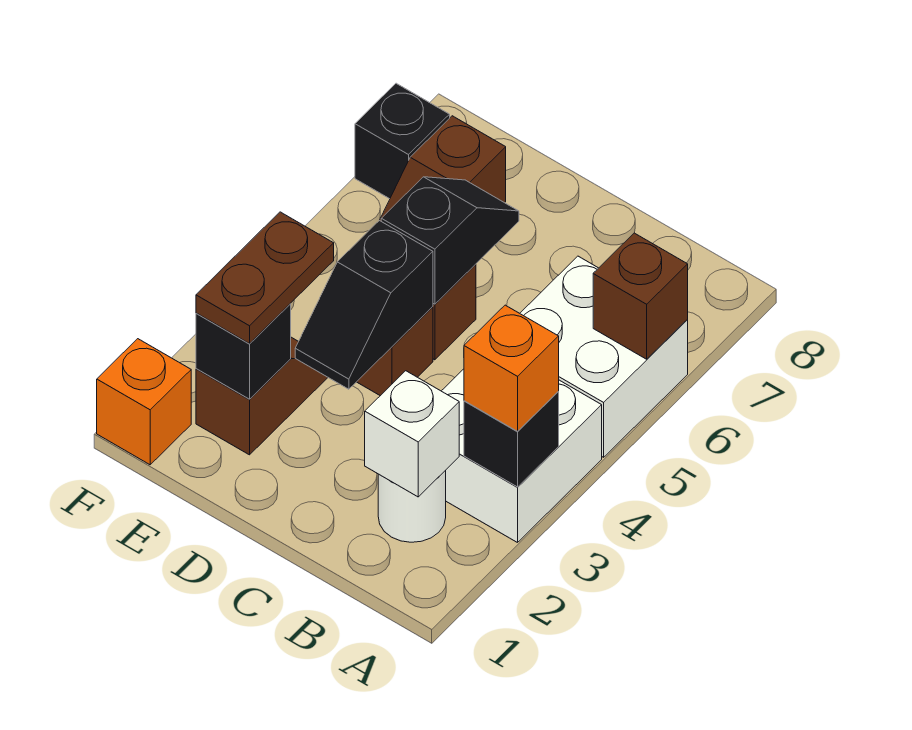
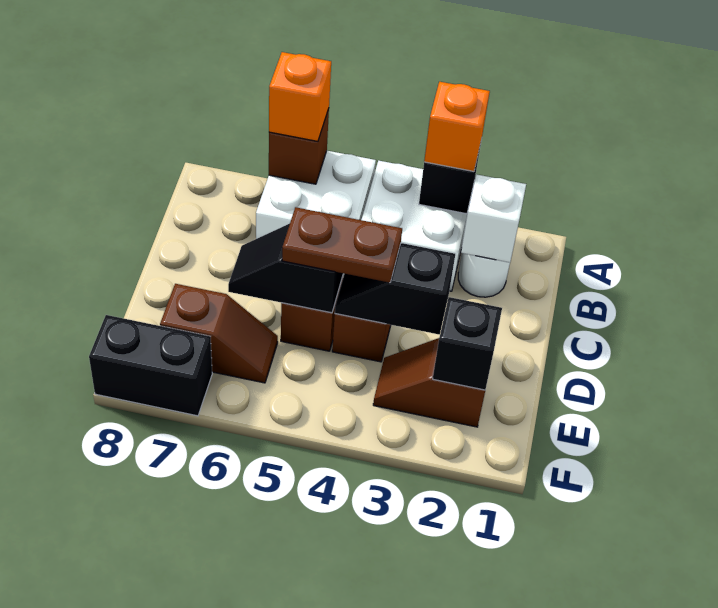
black slope D3:D4 level 2 top 4 -> black slope D3:D4 level 2 top 3
brown plate E2:E3 level 3 -> brown plate D4:D5 level 3
orange brick F1 level 1 -> orange brick A6 level 3
black brick F7 level 1 -> black brick F7:F8 level 1

